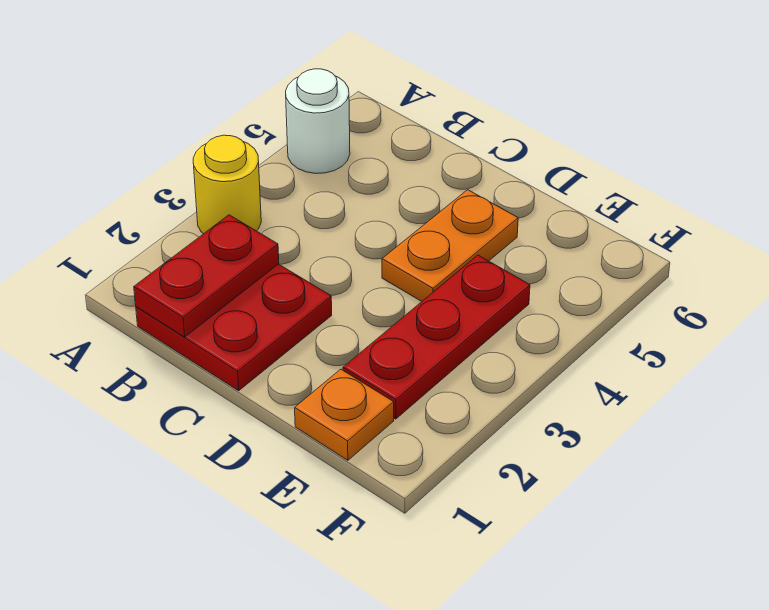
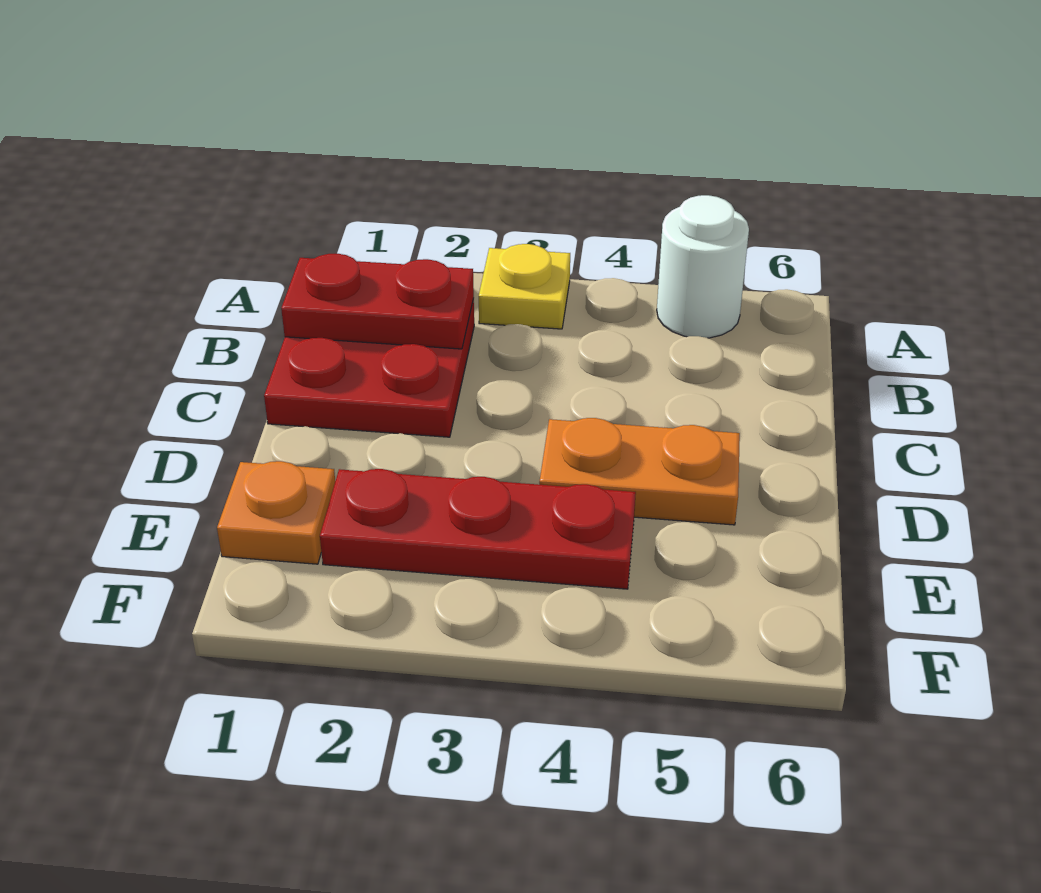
yellow round brick A3 level 1 -> yellow plate A3 level 1

